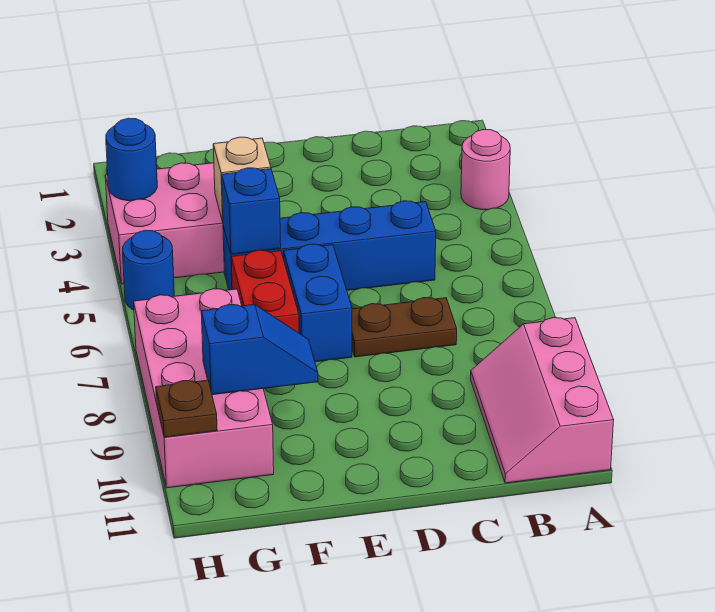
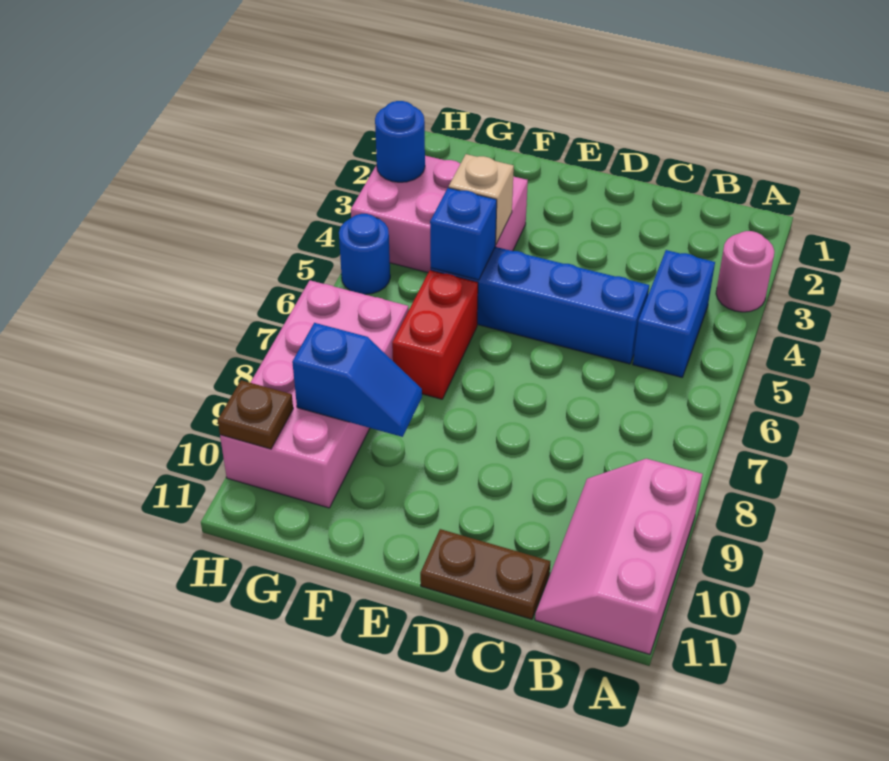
brown plate C7:D7 level 1 -> brown plate C11:D11 level 1
blue brick E6:E7 level 1 -> blue brick B4:B5 level 1

